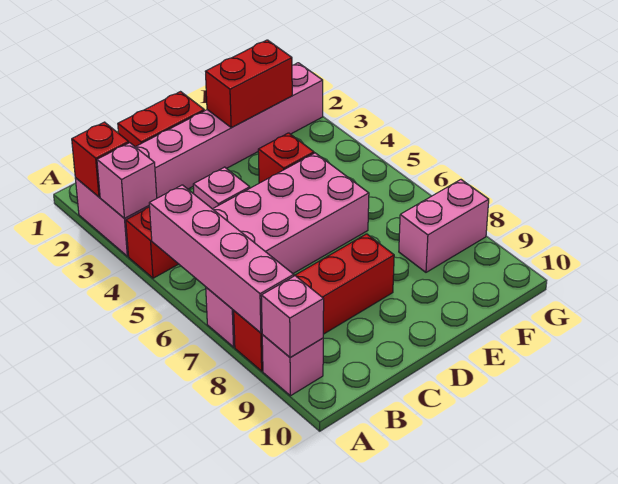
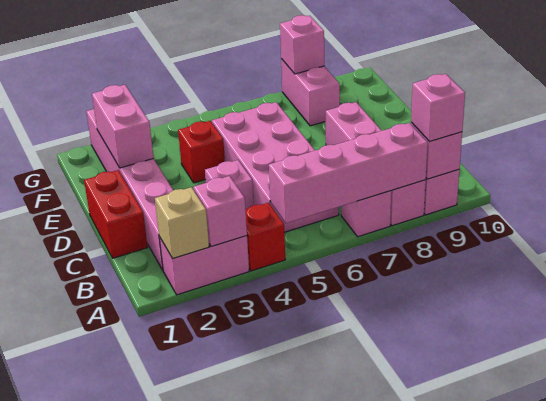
red brick A2 level 2 -> tan brick A2 level 2
red brick A8:D8 level 1 -> pink brick A8:D8 level 1
none -> pink brick A9 level 3
red brick E2:F2 level 2 -> pink brick E2:F2 level 2
none -> pink brick G8 level 2

